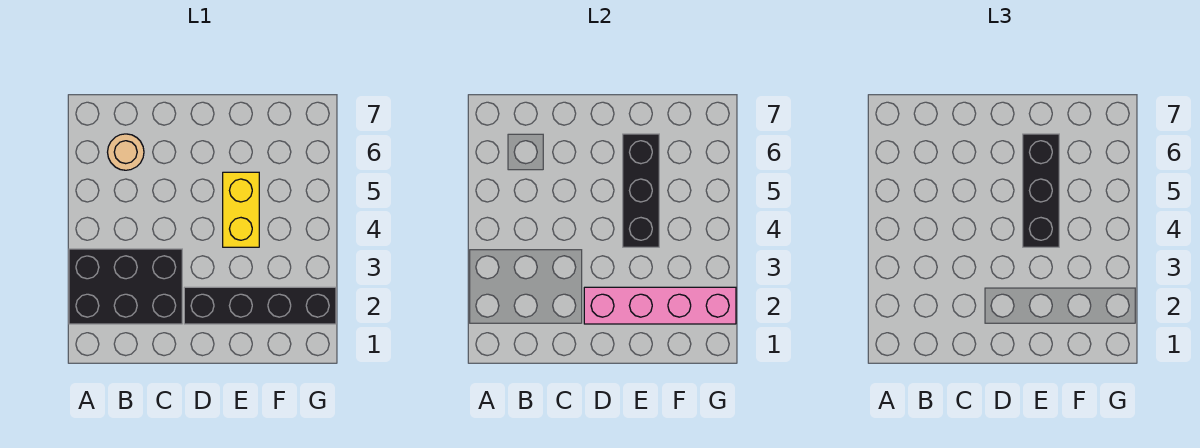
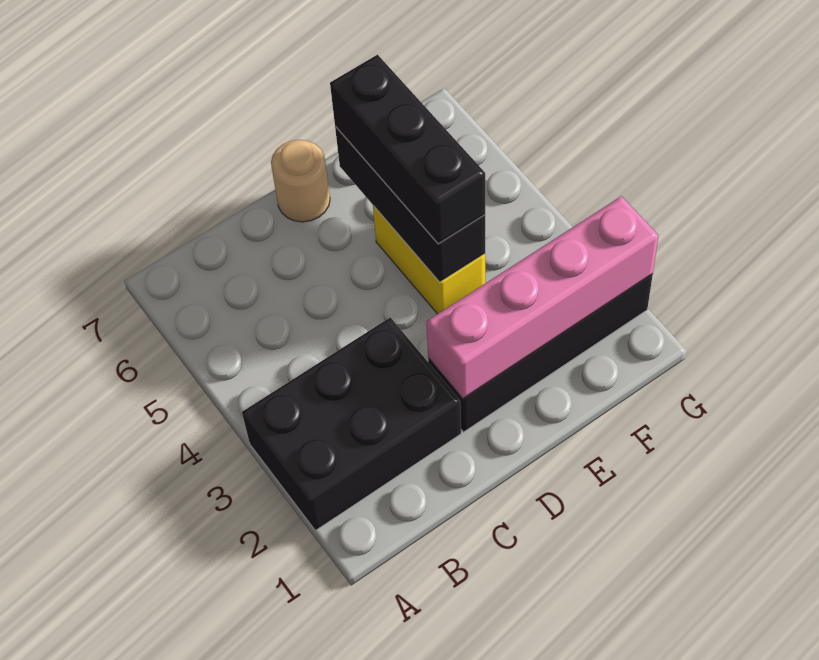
tan round brick B6 level 1 -> tan round brick D7 level 1

